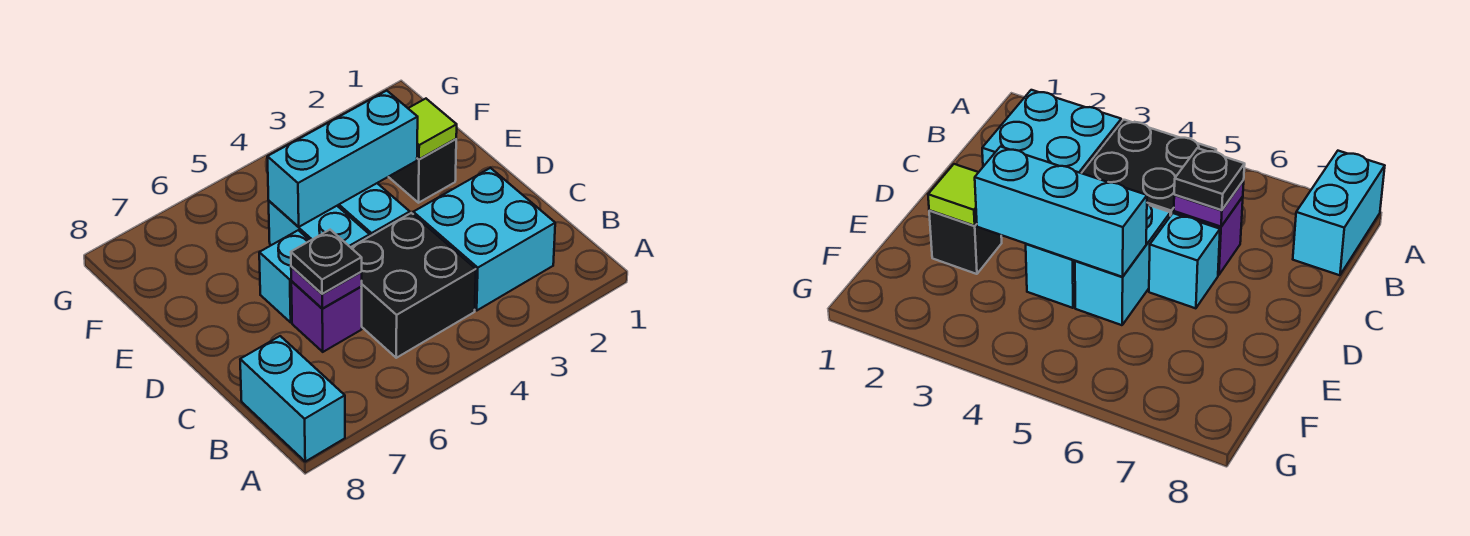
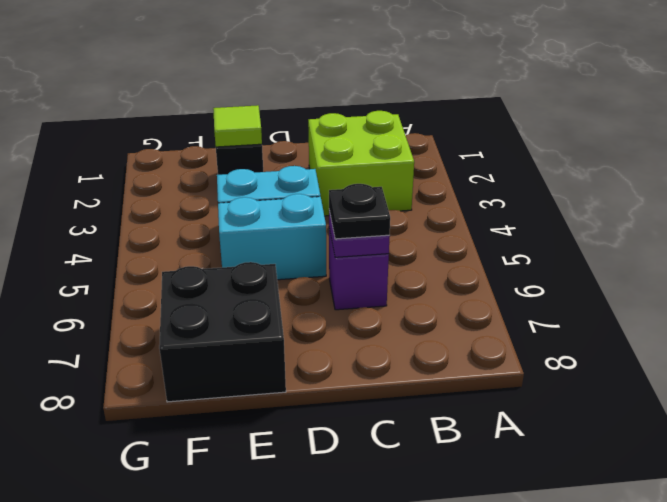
cyan brick A8:B8 level 1 -> none
cyan brick B2:C3 level 1 -> lime brick B2:C3 level 1
black brick B4:C5 level 1 -> black brick E7:F8 level 1
cyan brick D6 level 1 -> none
cyan brick E3:E5 level 2 -> none

